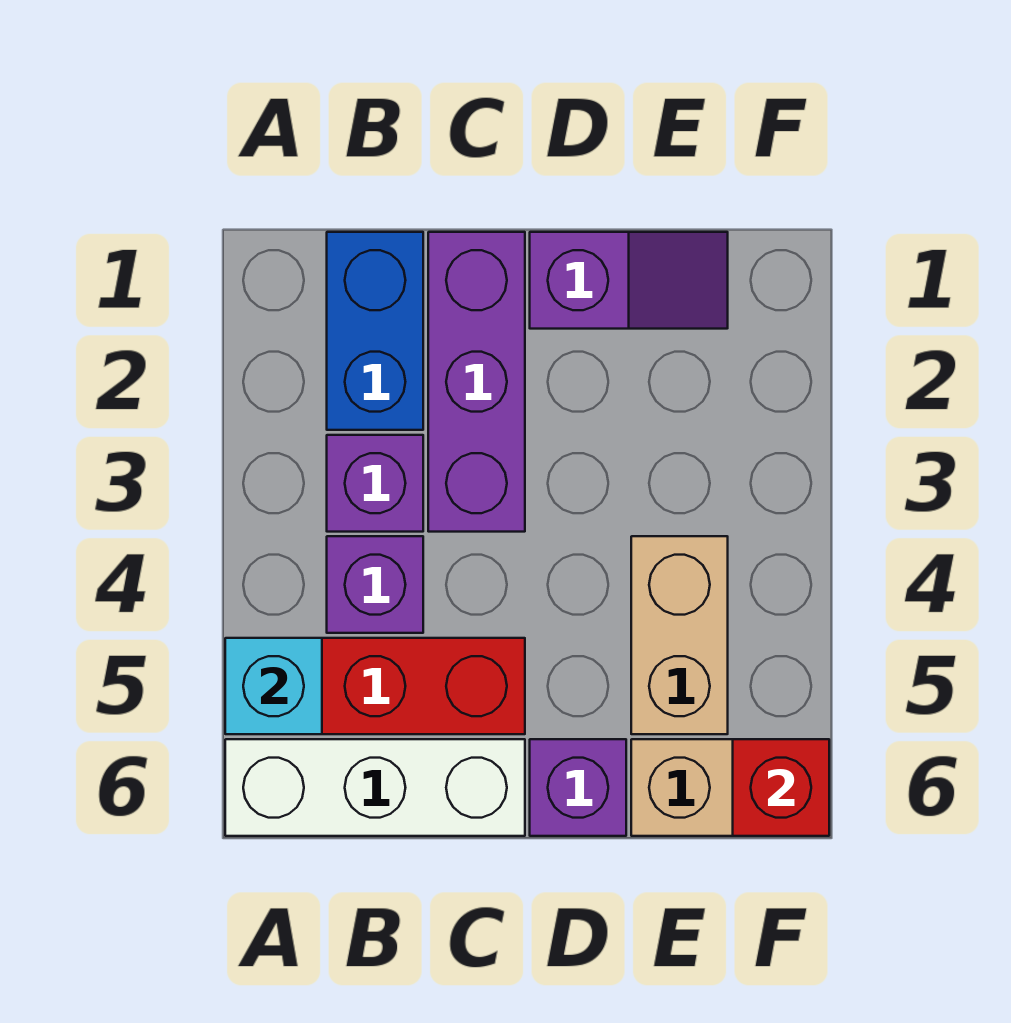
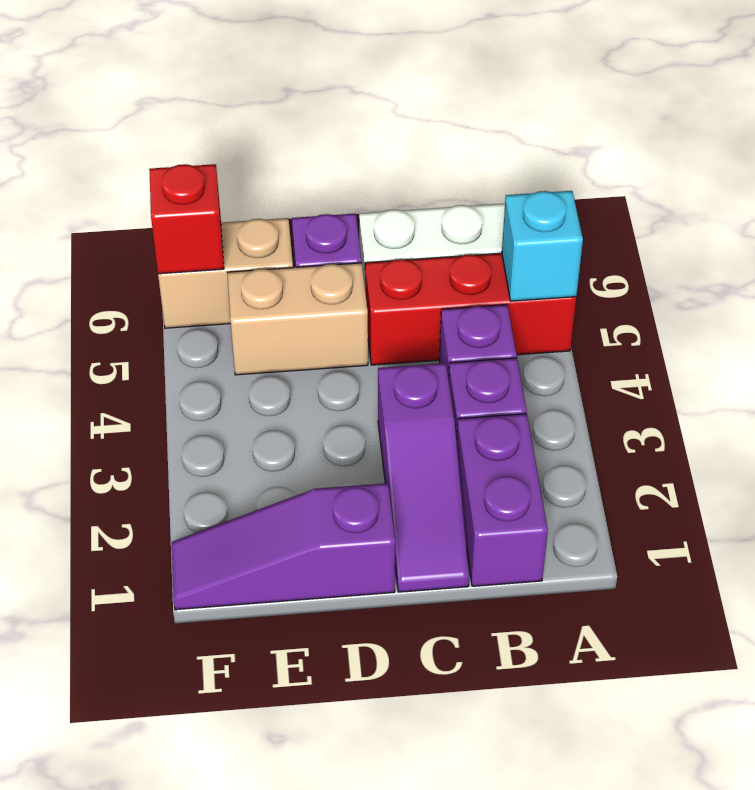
blue brick B1:B2 level 1 -> purple brick B1:B2 level 1
purple brick C1:C3 level 1 -> purple slope C1:C3 level 1 top 3
purple slope D1:E1 level 1 top D -> purple slope D1:F1 level 1 top D
tan brick E4:E5 level 1 -> tan brick D5:E5 level 1

